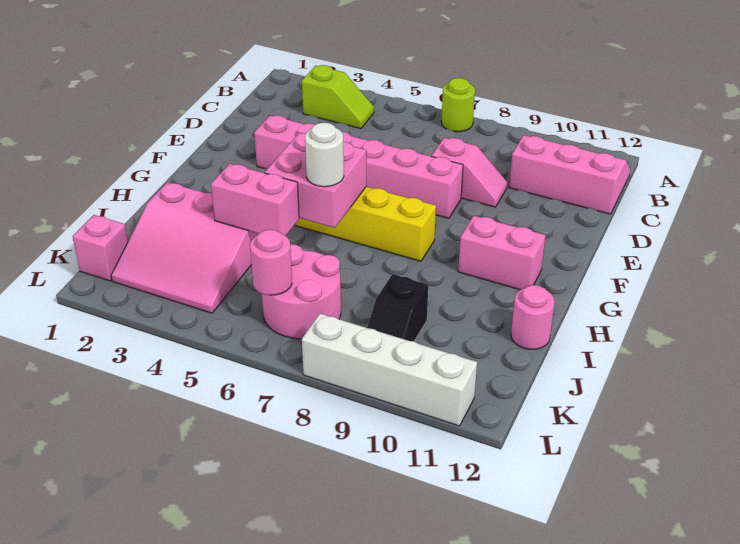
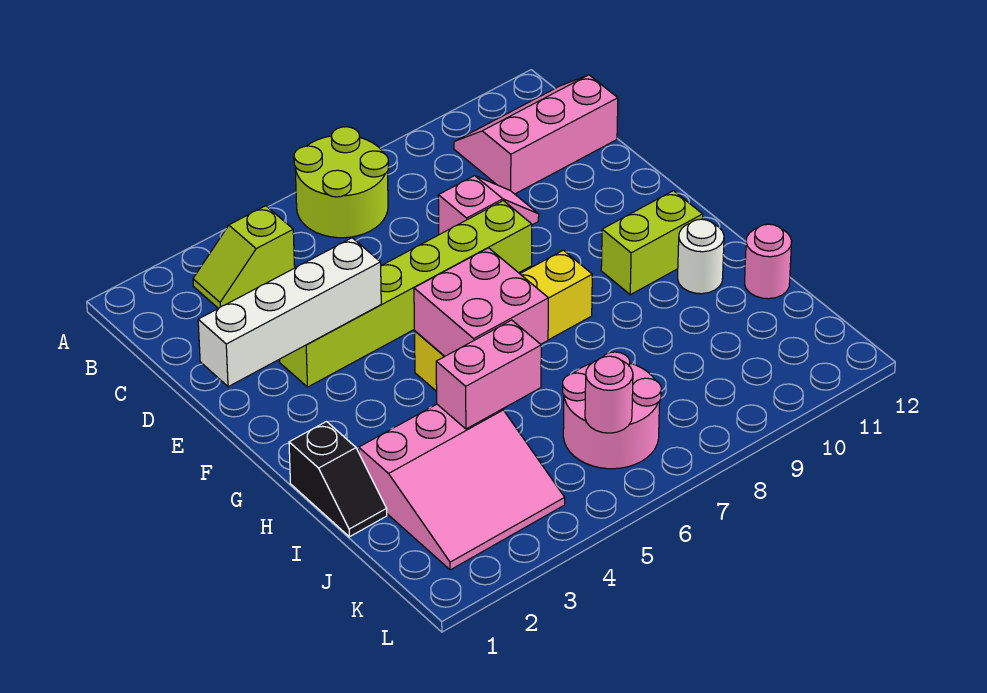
lime round brick A7 level 1 -> lime round brick A6:B7 level 1
lime slope B3:B4 level 1 top 3 -> lime slope B3:B4 level 1 top 4
pink brick E3:E8 level 1 -> lime brick E3:E8 level 1
pink brick G10:G11 level 1 -> lime brick G10:G11 level 1
white round brick H6 level 3 -> white round brick H11 level 1
black slope J9:K9 level 1 top J -> black slope H1:I1 level 1 top H
pink brick K1 level 1 -> none
white brick L8:L11 level 1 -> white brick E1:E4 level 2

